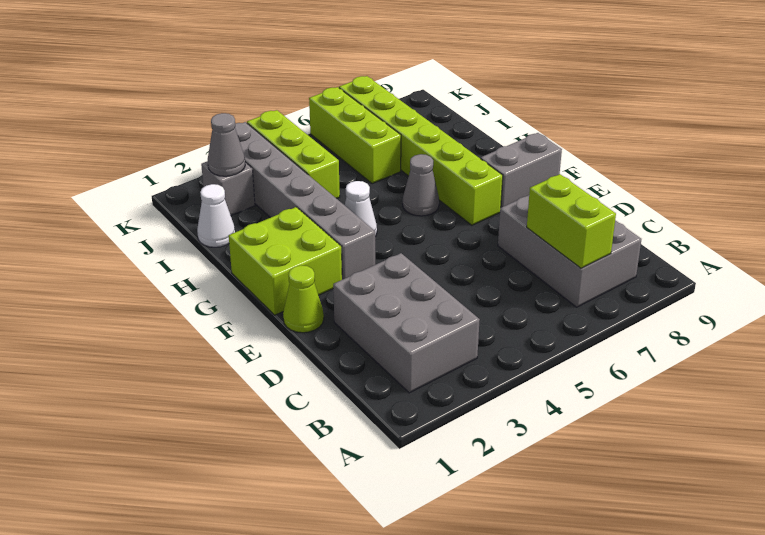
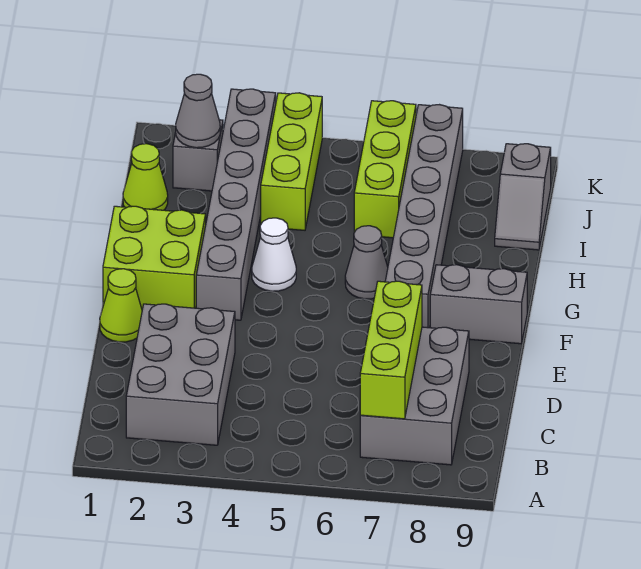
lime brick B7:C7 level 2 -> lime brick B7:D7 level 2
lime brick F7:K7 level 1 -> grey brick F7:K7 level 1
white cone I1 level 1 -> lime cone I1 level 1
none -> grey slope I9:J9 level 1 top J

